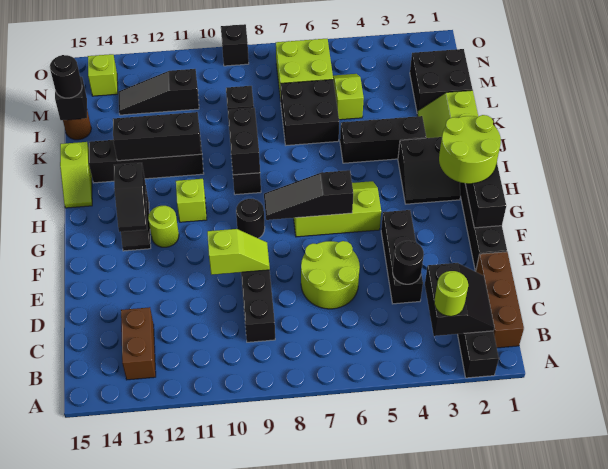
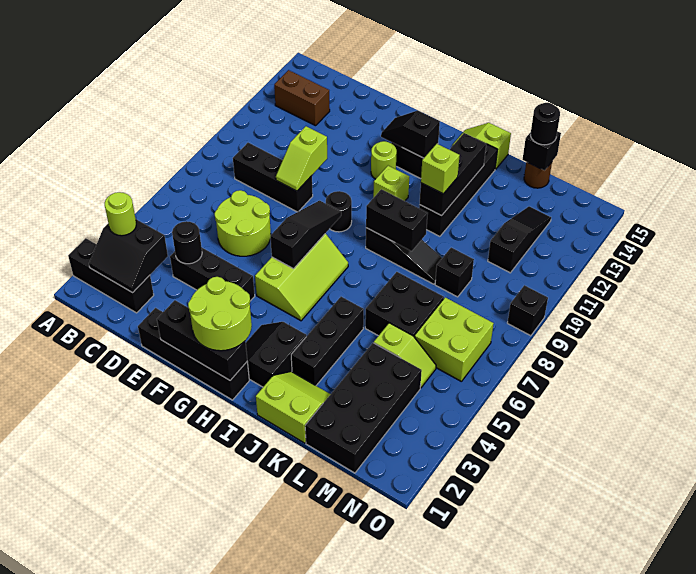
brown brick B1:D1 level 1 -> none
black brick L1:M2 level 1 -> black brick L1:M4 level 1
lime brick N14 level 1 -> lime brick J11 level 3

